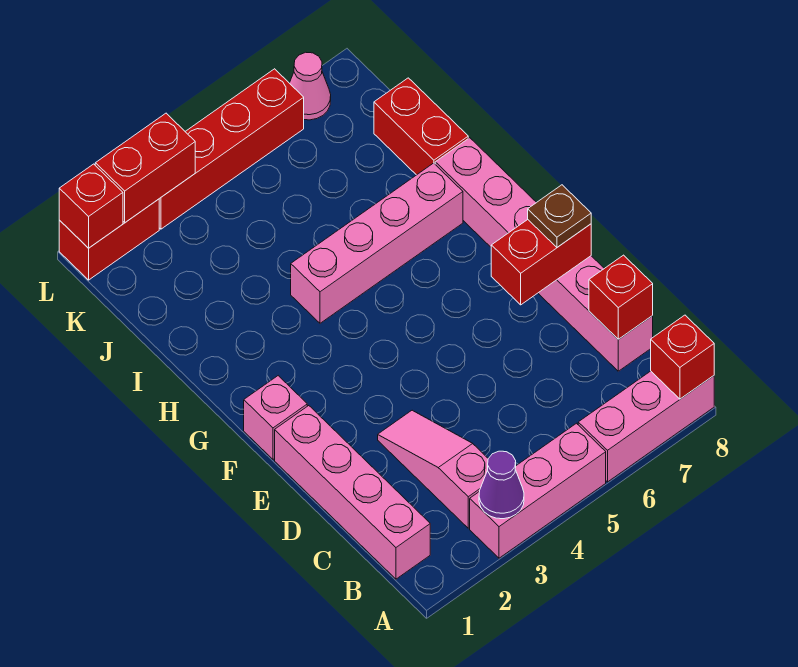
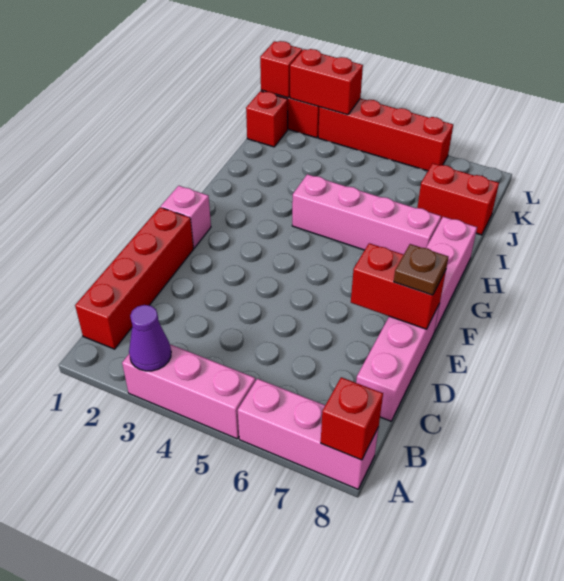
pink brick B1:E1 level 1 -> red brick B1:E1 level 1
pink slope B3:D3 level 1 top B -> none
red brick C8 level 2 -> red brick K1 level 1
red brick I8:J8 level 1 -> red brick J7:J8 level 1
pink cone L7 level 1 -> none

